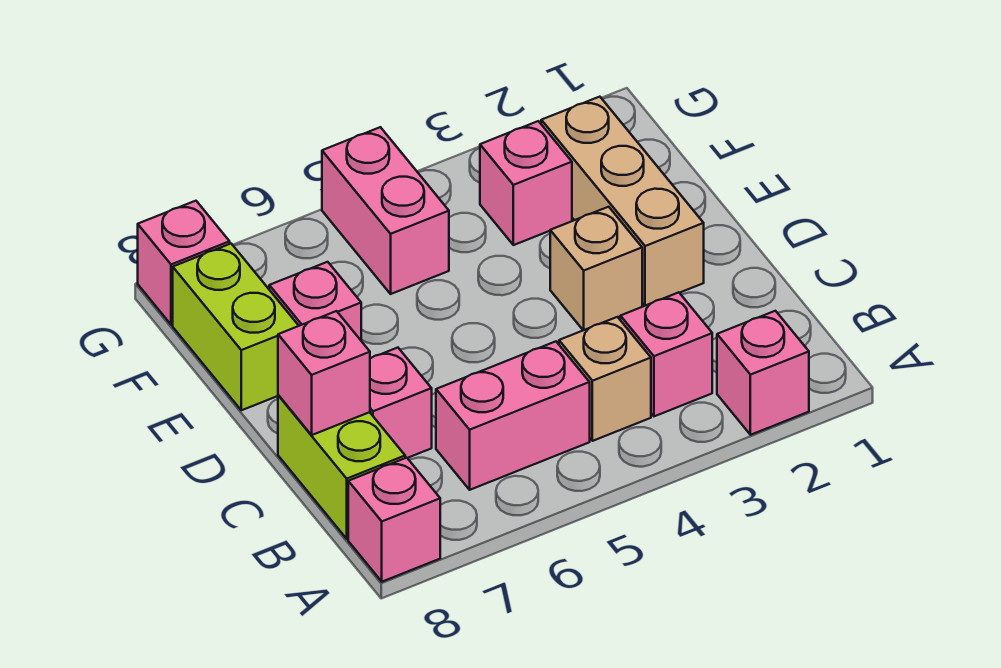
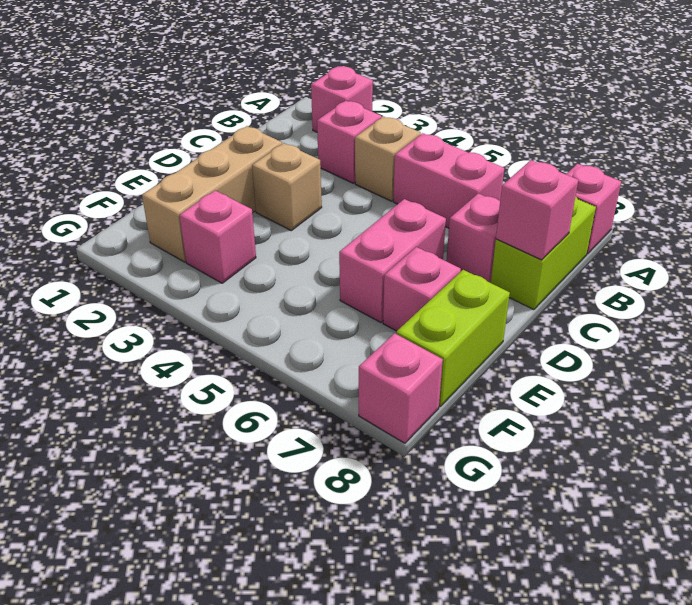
pink brick F5:G5 level 1 -> pink brick D6:E6 level 1

